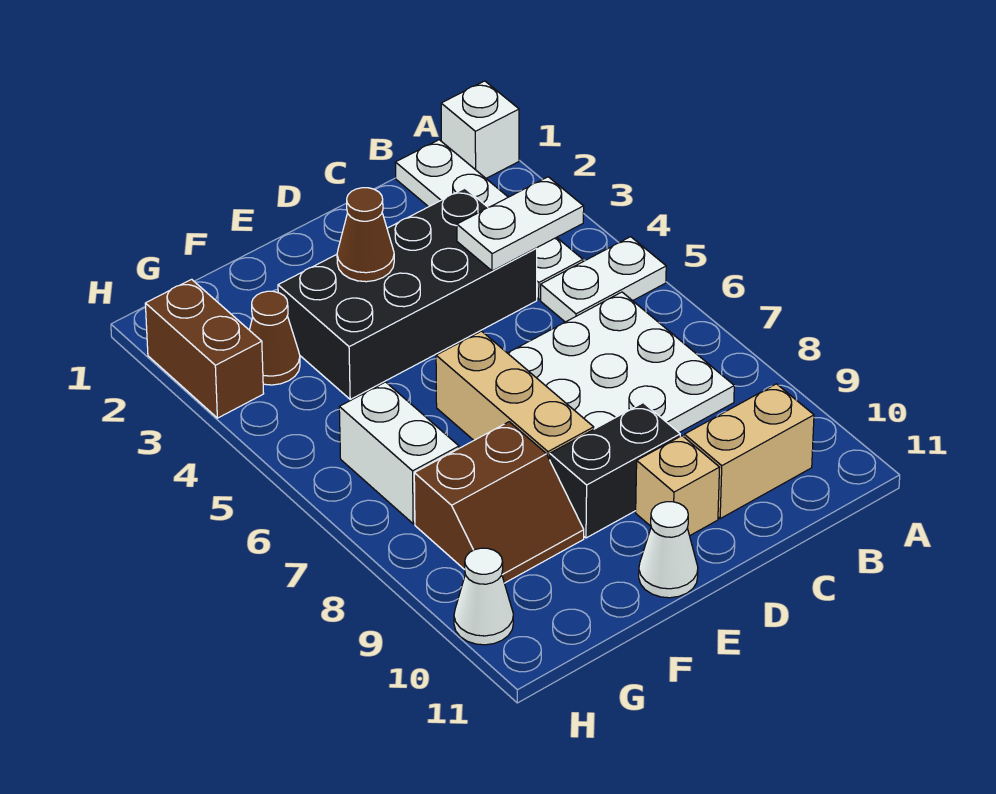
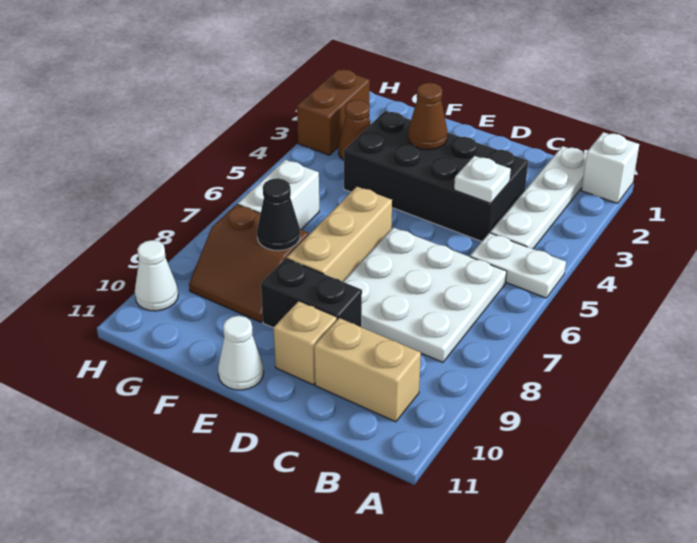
white plate B4:C4 level 2 -> white plate C4 level 2
none -> black cone F8 level 2

